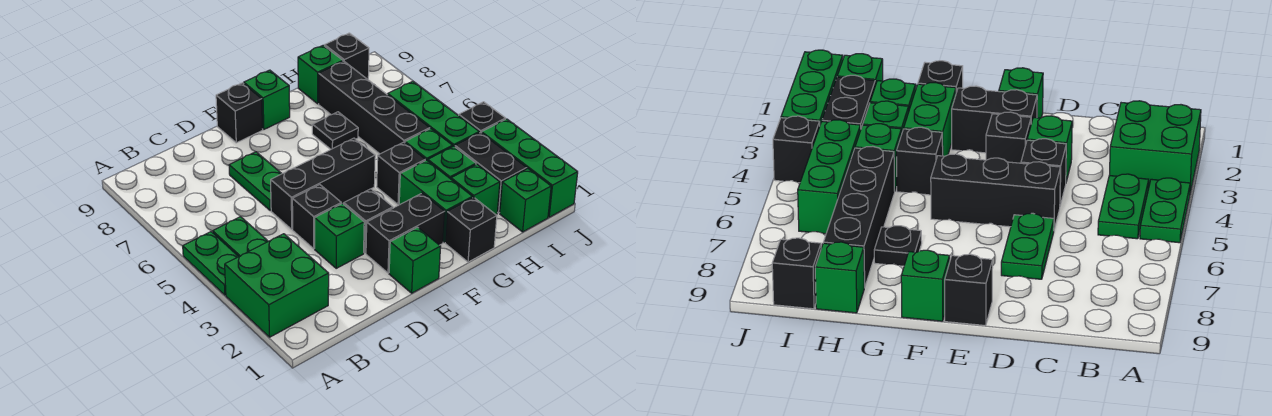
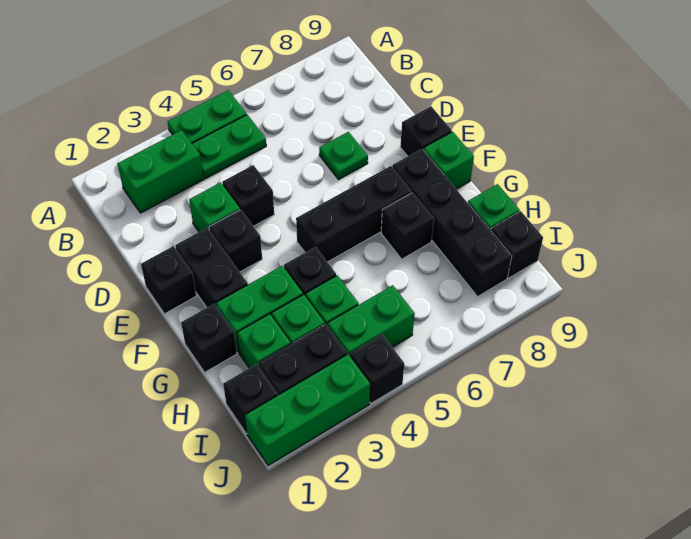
green brick A2:B3 level 1 -> green brick B2:B3 level 1
black brick D5:F5 level 1 -> black brick F5:F7 level 1
green plate D6:D7 level 1 -> green plate D7 level 1
green brick E1 level 1 -> black brick E1 level 1
black plate G7 level 1 -> black brick G7 level 1
black brick H5:H8 level 1 -> black brick F8:I8 level 1
green brick I1 level 1 -> black brick I1 level 1
green brick I4:I6 level 1 -> green brick I4:I5 level 1

